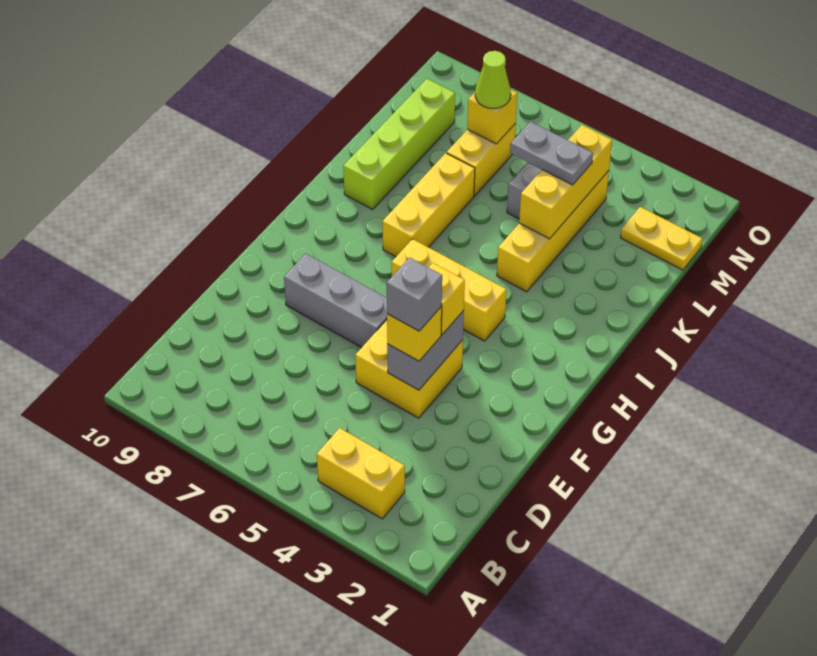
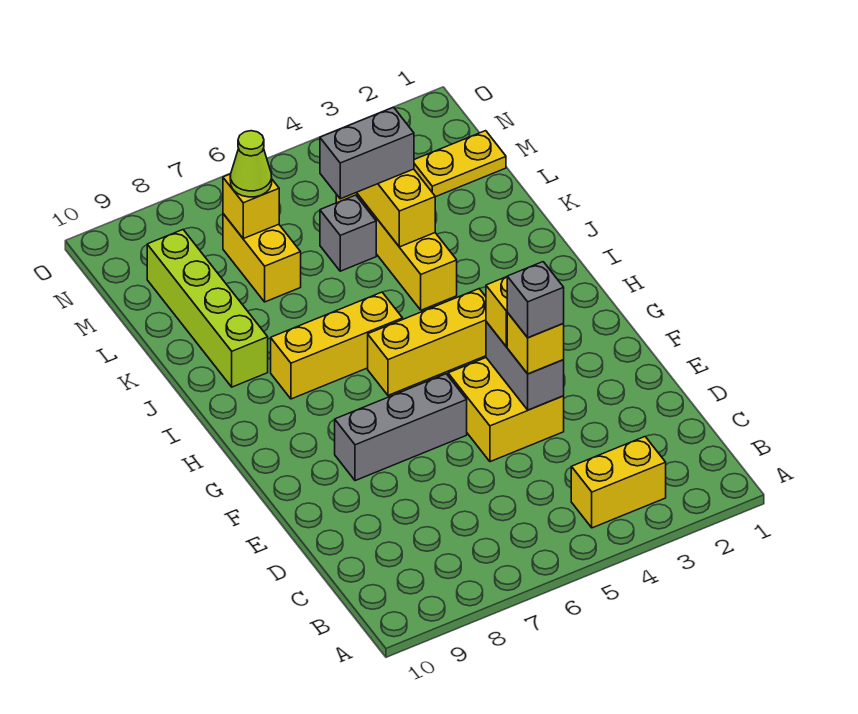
yellow brick I7:K7 level 1 -> yellow brick I6:I8 level 1
grey plate L4:L5 level 3 -> grey brick L4:L5 level 3

